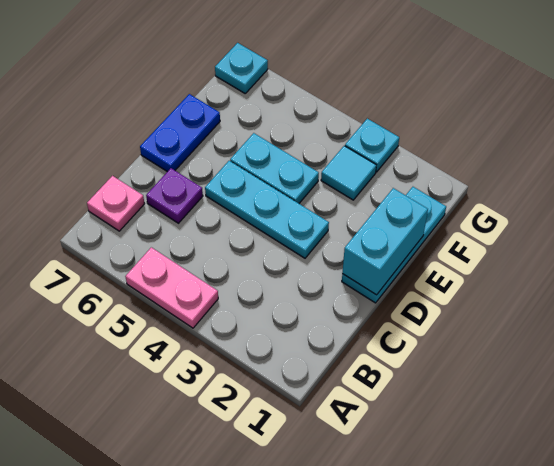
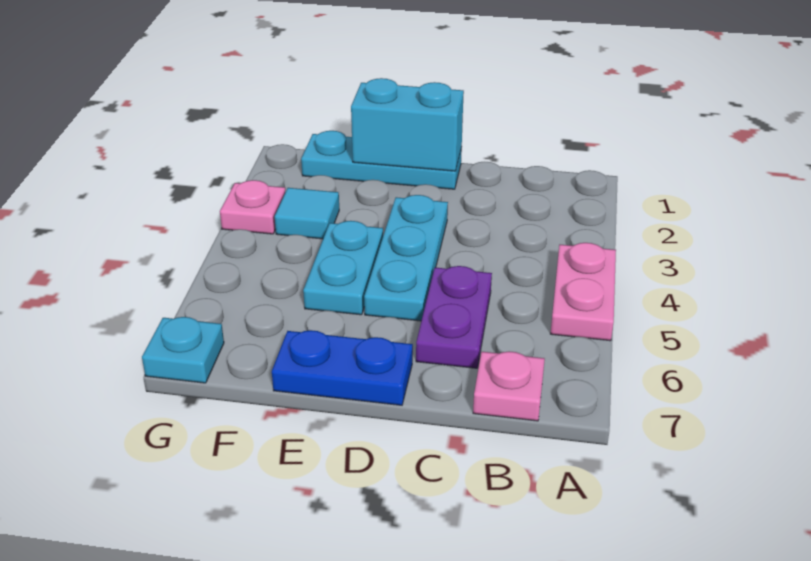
purple plate C6 level 1 -> purple plate C5:C6 level 1
cyan plate G3 level 1 -> pink plate G3 level 1

